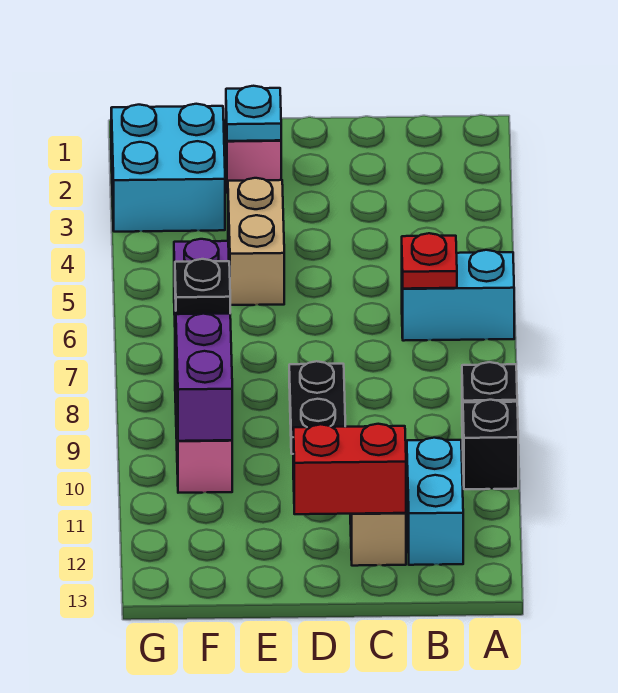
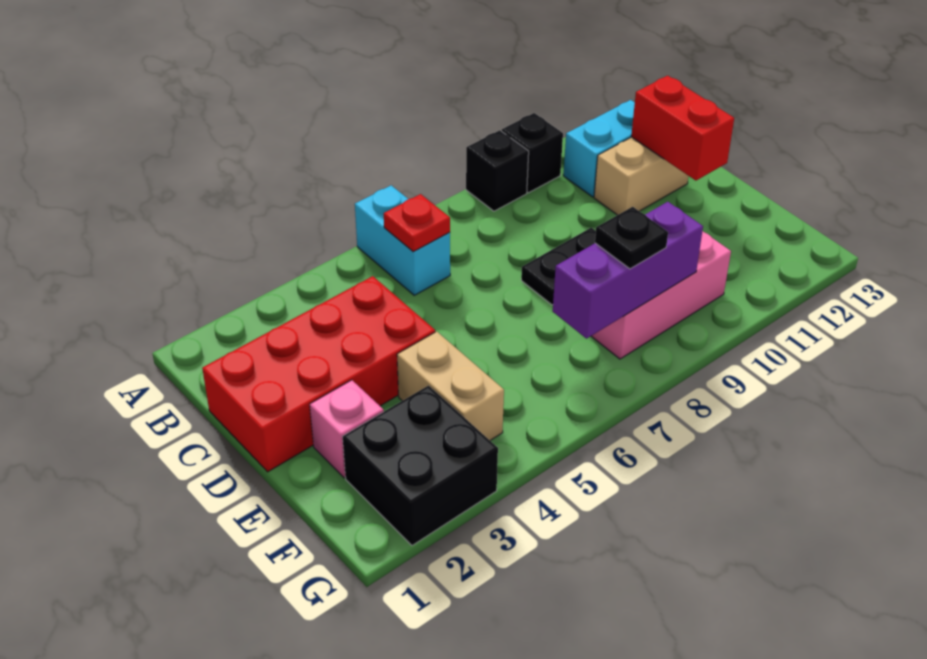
none -> red brick C1:D4 level 1
cyan plate E2 level 2 -> none
tan brick E4:E5 level 1 -> tan brick E4:F4 level 1
cyan brick F2:G3 level 1 -> black brick F2:G3 level 1
purple brick F7:F10 level 2 -> purple brick F7:F9 level 2

